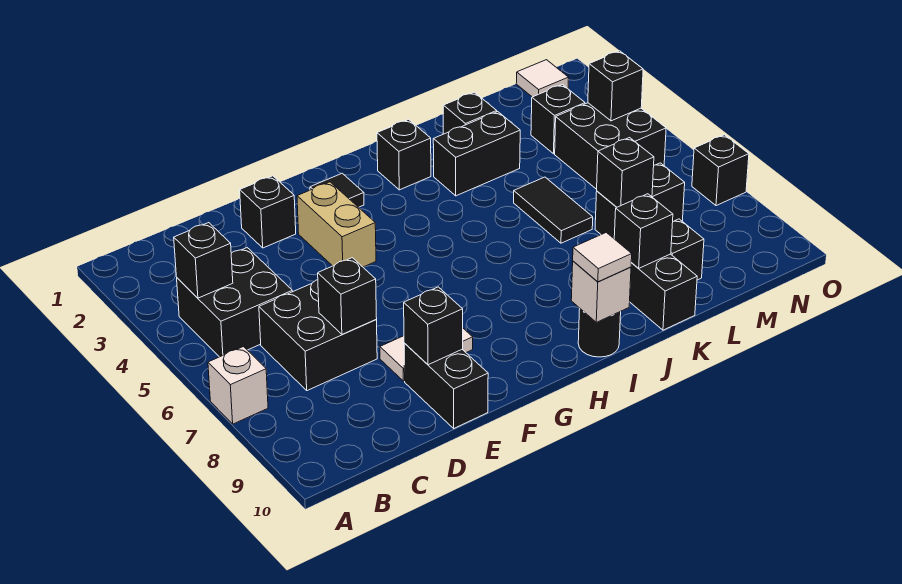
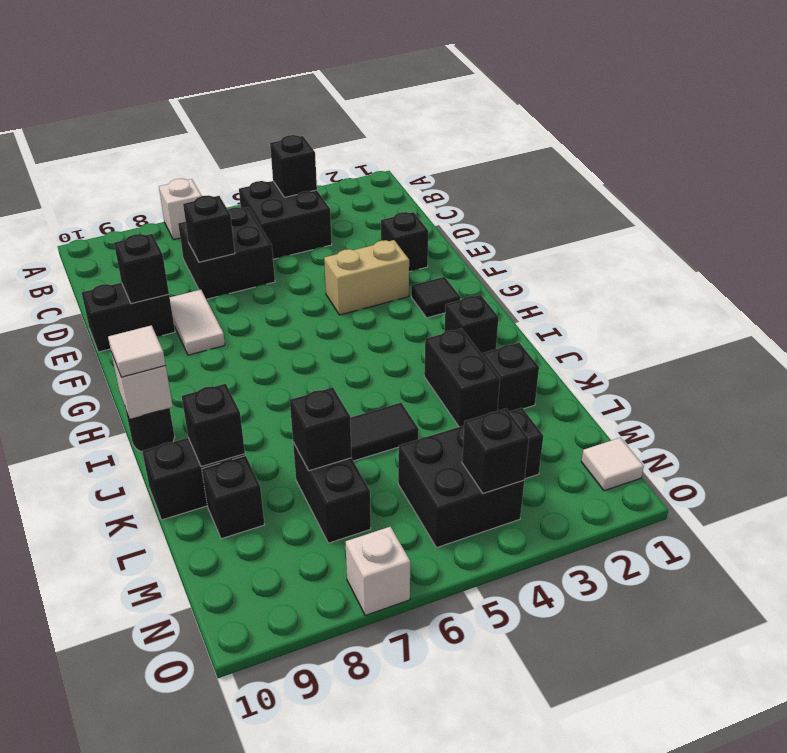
black brick O7 level 1 -> white brick O7 level 1

